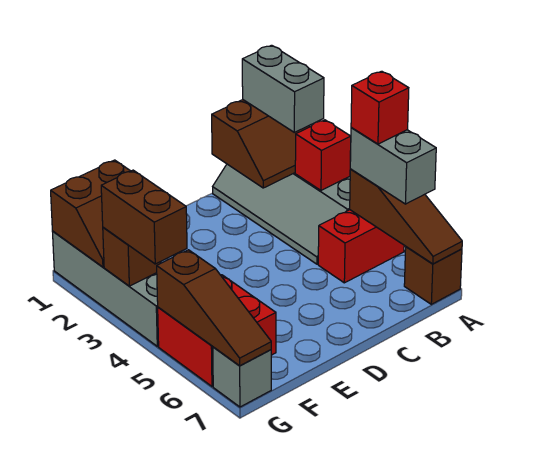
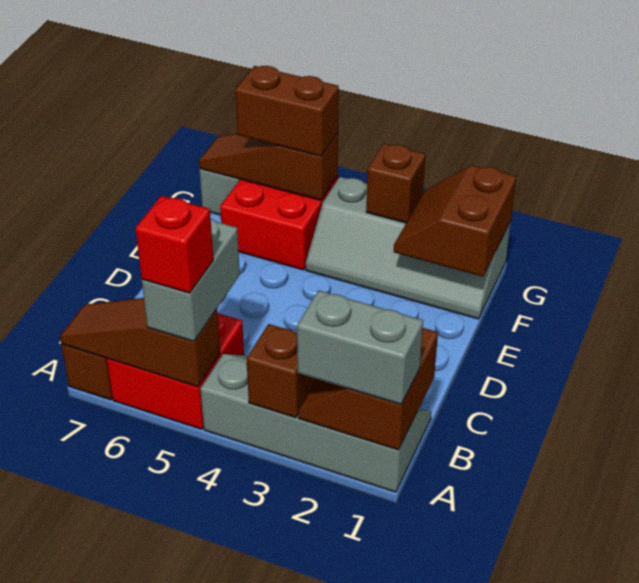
red brick A3 level 2 -> brown brick A3 level 2
red brick A5:B5 level 1 -> red brick A5:B6 level 1
grey brick A5:A6 level 3 -> grey brick A5:B5 level 3
brown brick G3:G4 level 3 -> brown brick G5:G6 level 3

